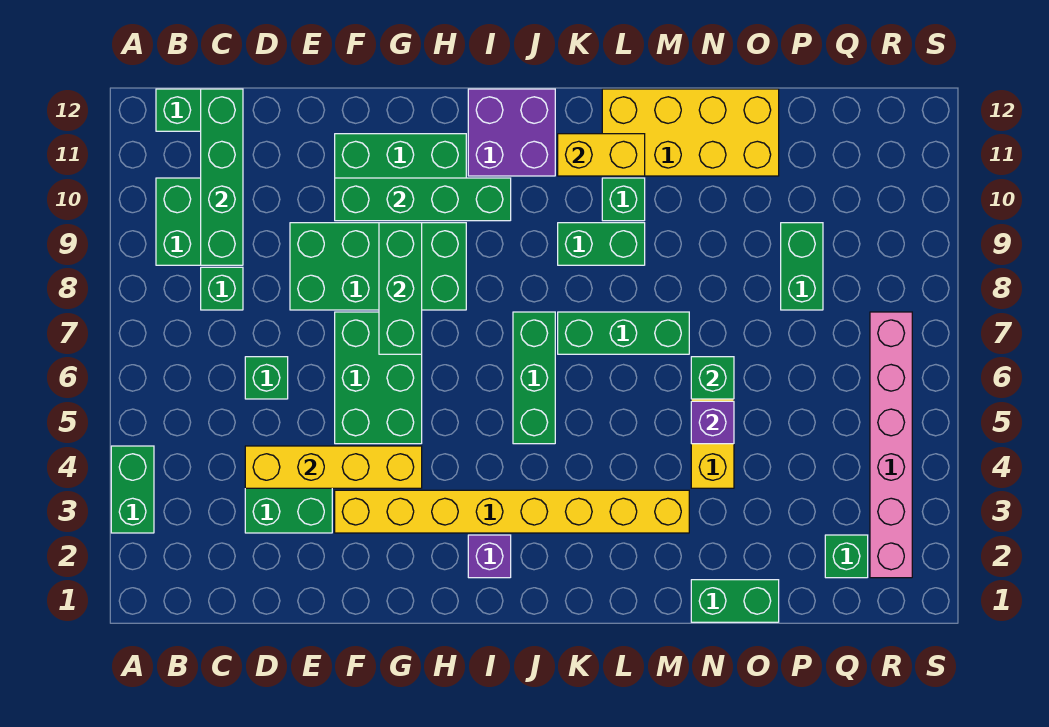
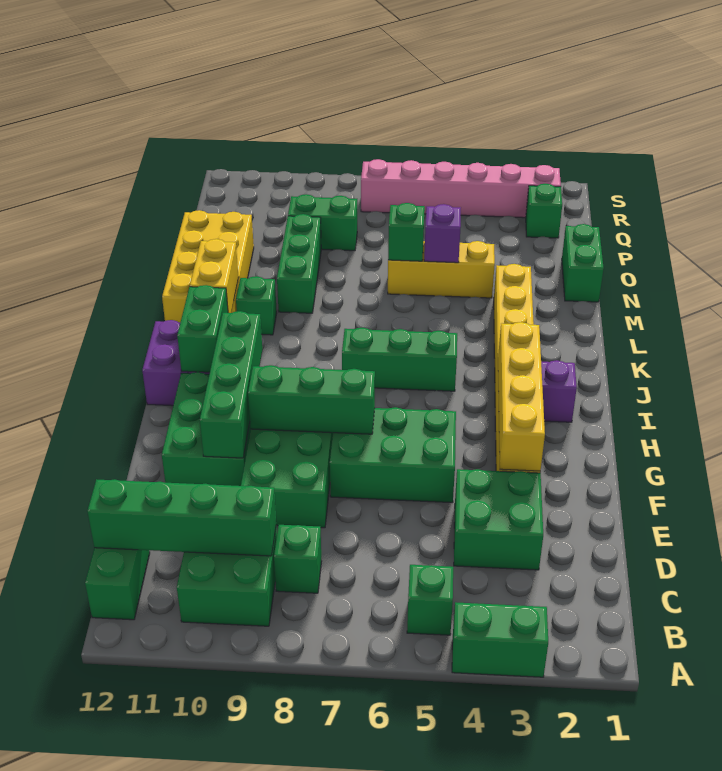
yellow brick D4:G4 level 2 -> yellow brick F3:I3 level 2
green brick D6 level 1 -> green brick B5 level 1
green brick K7:M7 level 1 -> green brick M9:O9 level 1
green brick K9:L9 level 1 -> green brick I11:J11 level 2

